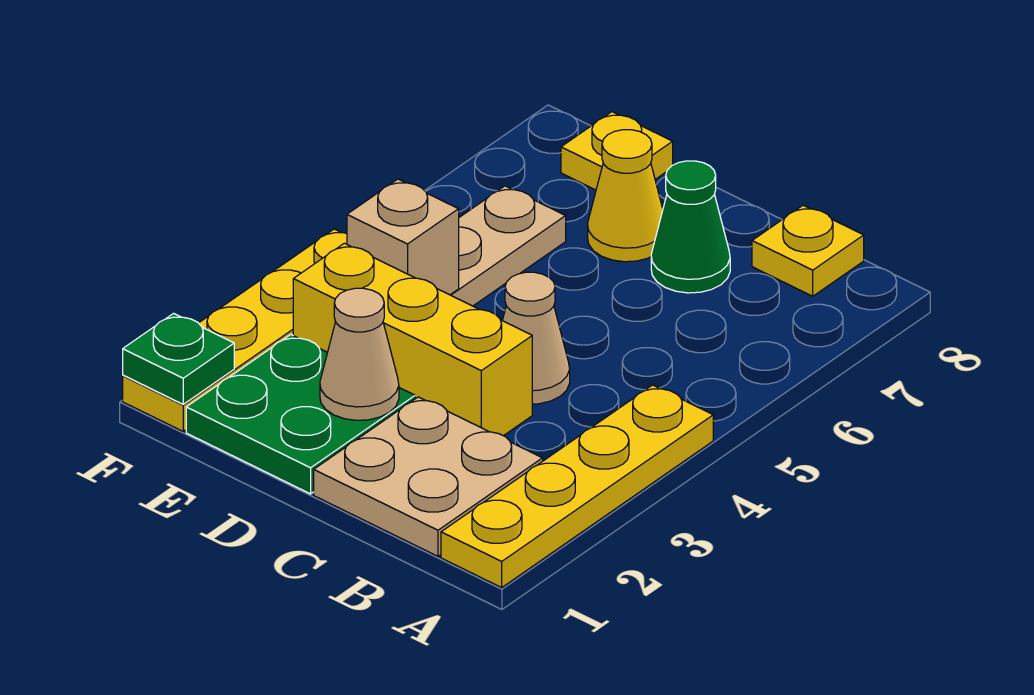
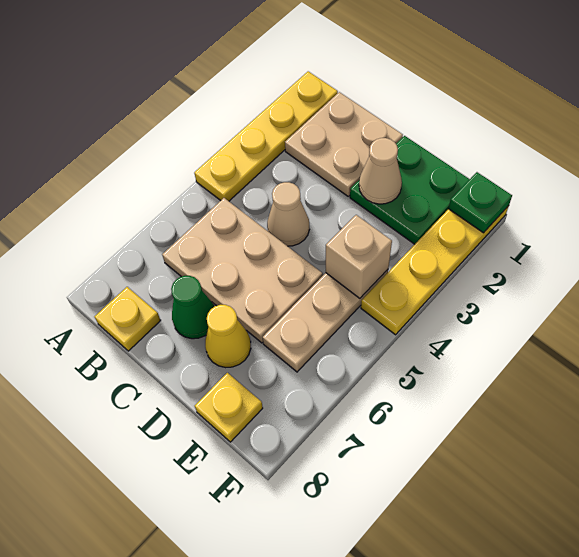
none -> tan plate B5:D6 level 1
yellow brick C3:E3 level 1 -> none

